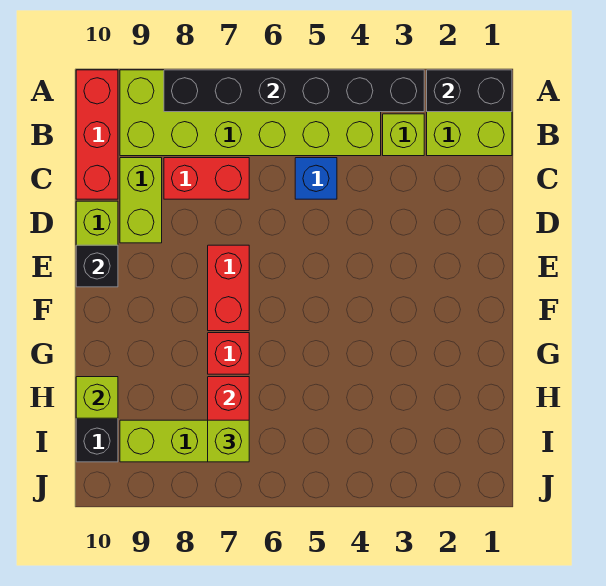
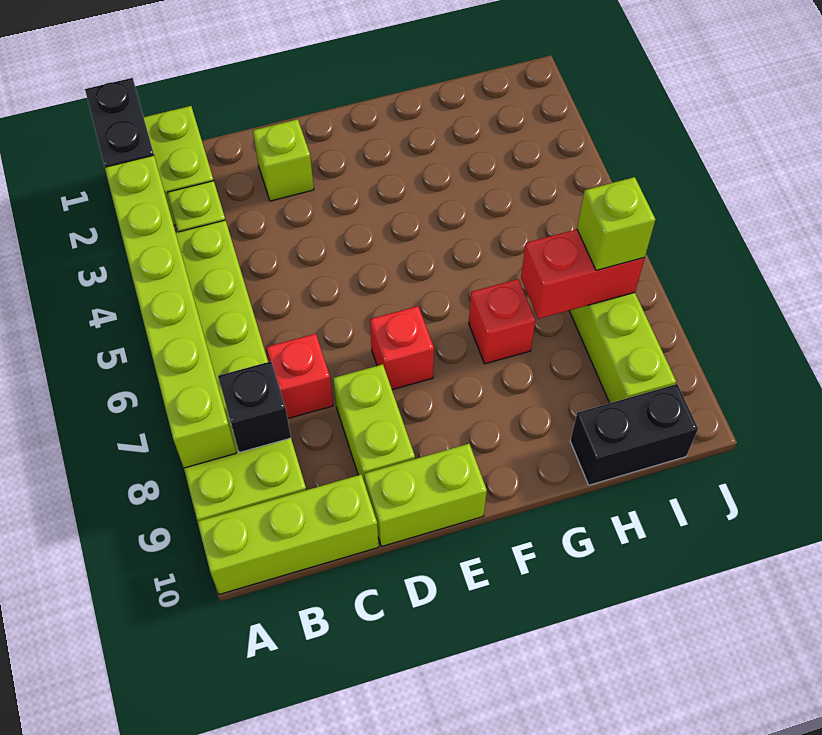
black brick A3:A8 level 2 -> lime brick A3:A8 level 2
red brick A10:C10 level 1 -> lime brick A10:C10 level 1
blue brick C5 level 1 -> none
red brick C7:C8 level 1 -> red brick C7 level 1
lime brick C9:D9 level 1 -> lime brick D8:D9 level 1
red brick E7:F7 level 1 -> red brick E7 level 1
black brick E10 level 2 -> black brick B8 level 2
lime brick H10 level 2 -> lime brick D2 level 1

